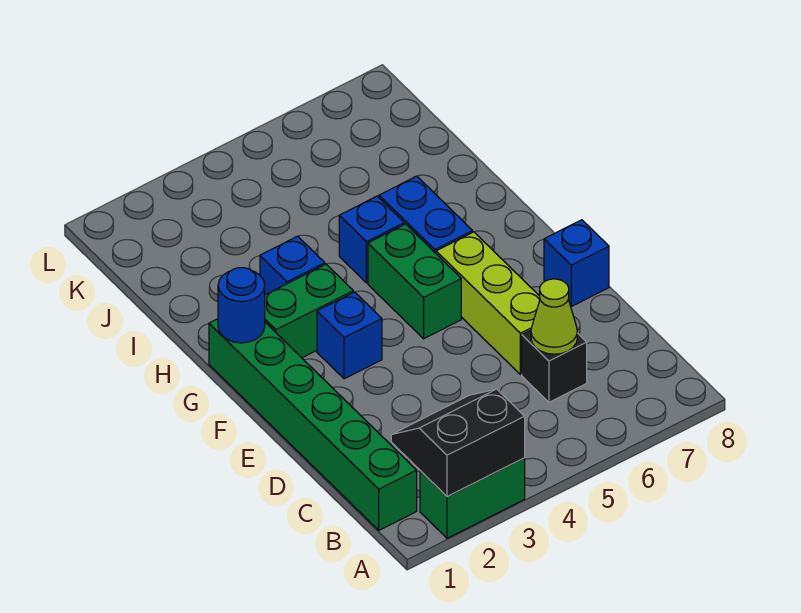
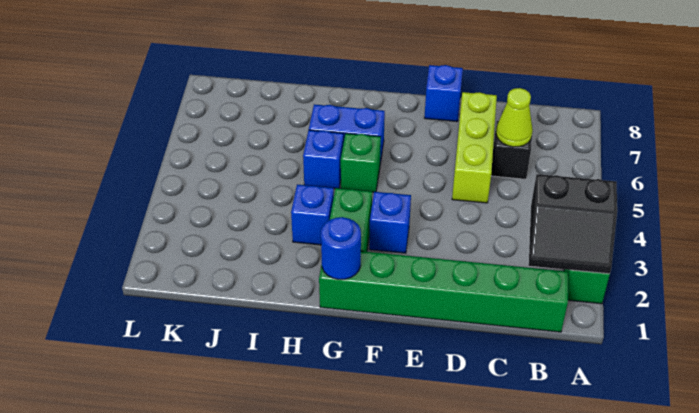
black slope A2:B3 level 2 top A -> black slope A2:B3 level 2 top 3
lime brick D6:F6 level 1 -> lime brick D5:D7 level 1
green brick F5:G5 level 1 -> green brick G5 level 1

